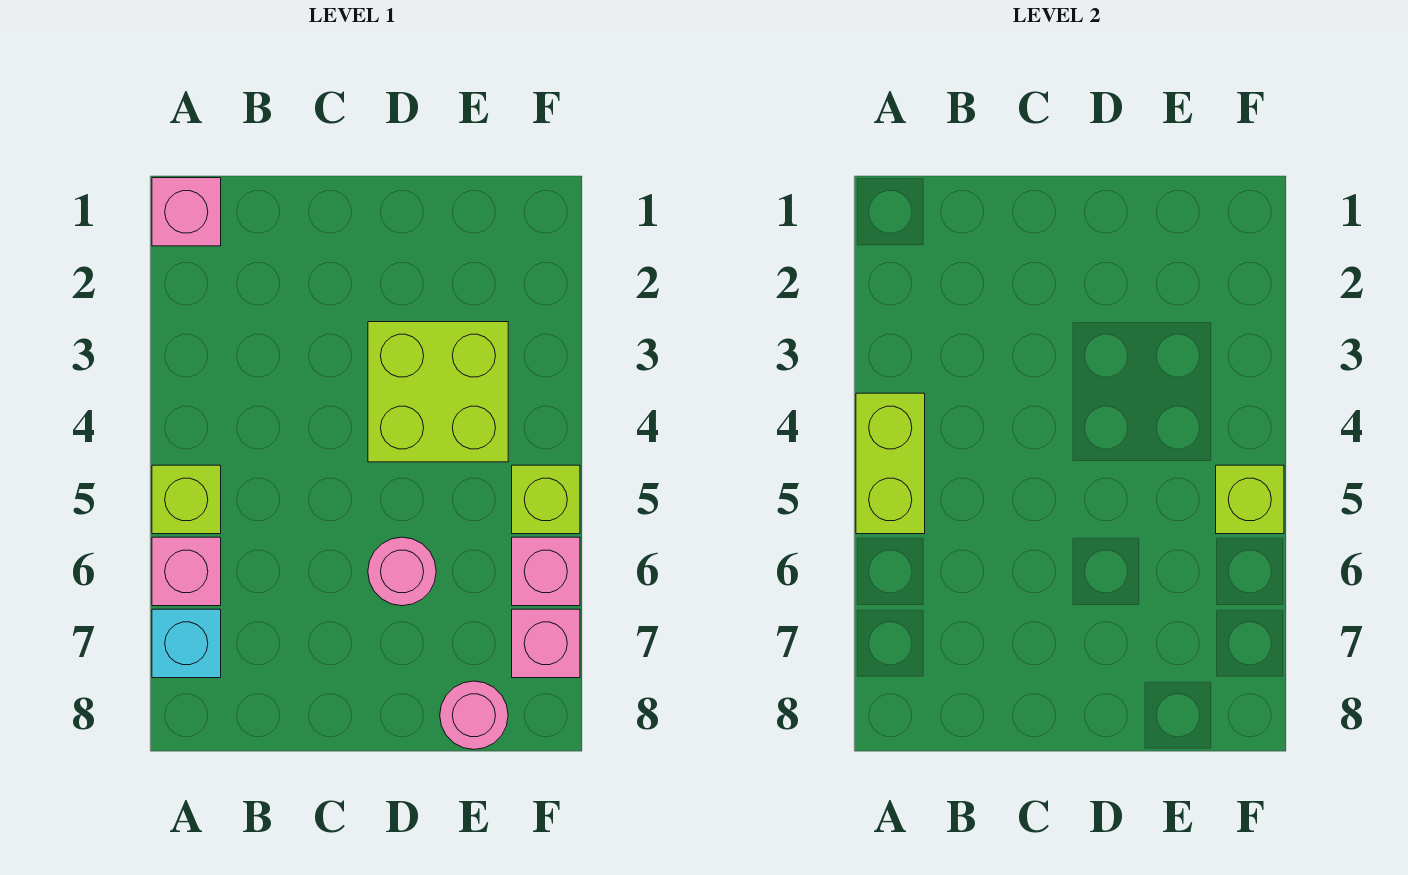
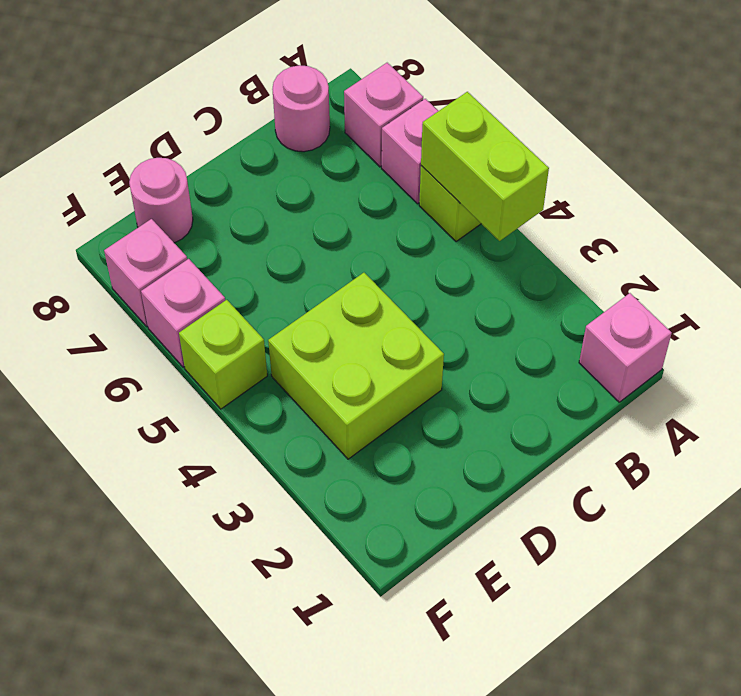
cyan brick A7 level 1 -> pink brick A7 level 1
pink round brick D6 level 1 -> pink round brick B8 level 1
lime brick F5 level 2 -> none

